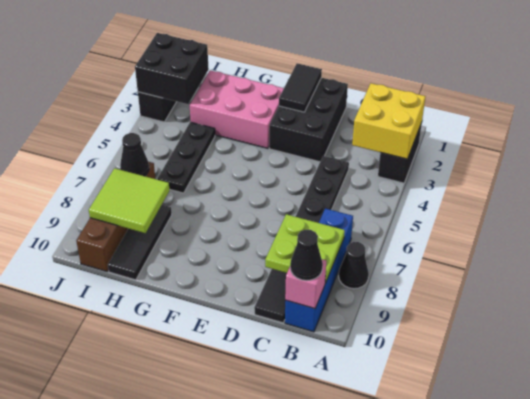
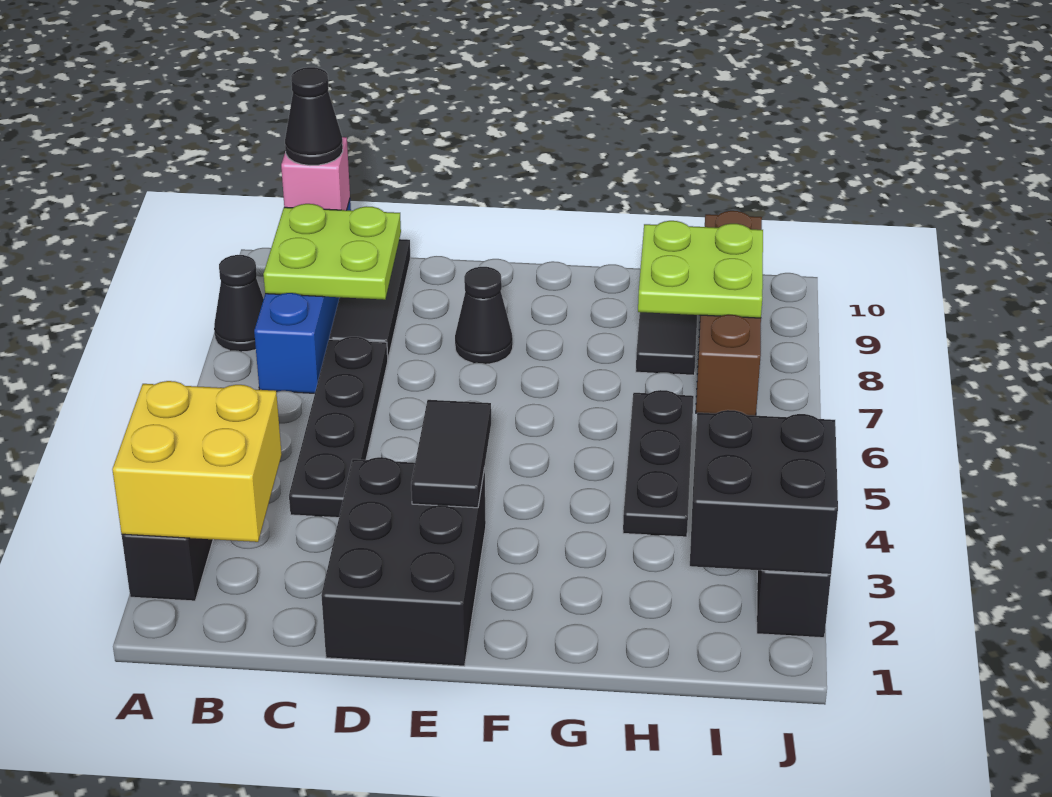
black tile E1:E2 level 2 -> black tile E3:E4 level 2
pink brick F2:H3 level 1 -> none
lime tile H8:I9 level 2 -> lime plate H8:I9 level 2
black cone I7 level 2 -> black cone E8 level 1

